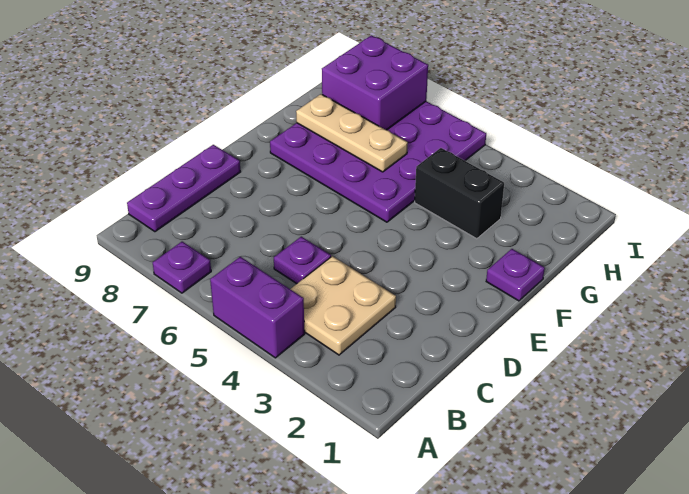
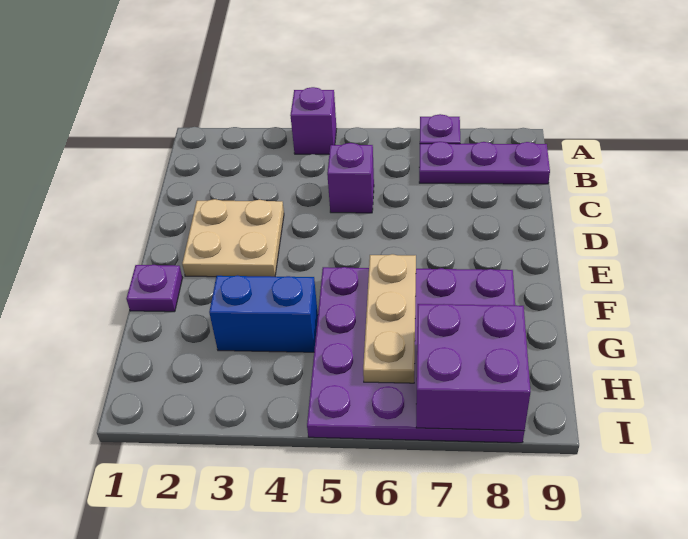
purple brick A4:A5 level 1 -> purple brick A4 level 1
tan plate B3:C4 level 1 -> tan plate D2:E3 level 1
purple plate B9:D9 level 1 -> purple plate B7:B9 level 1
purple plate C5 level 1 -> purple brick C5 level 1
black brick G3:G4 level 1 -> blue brick G3:G4 level 1
tan plate G6:G8 level 2 -> tan plate F6:H6 level 2

